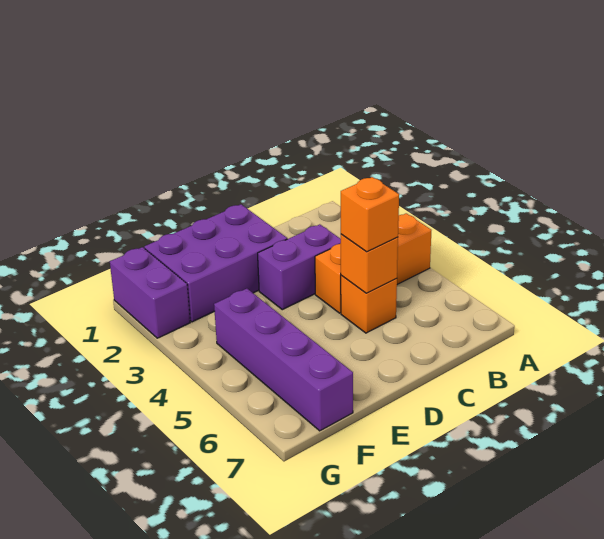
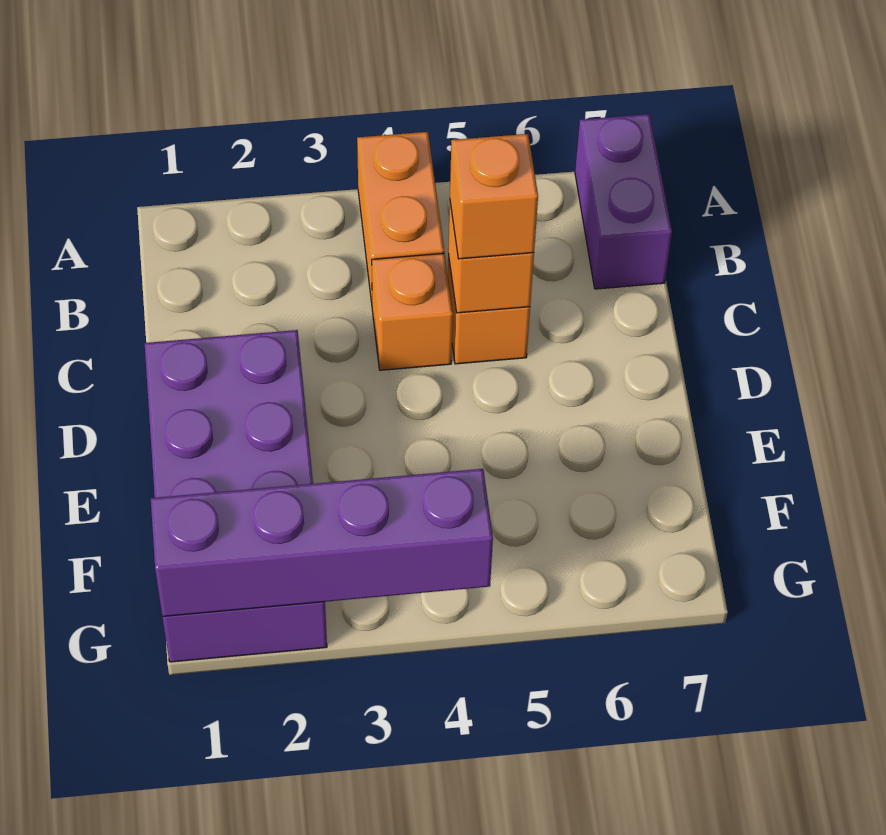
purple brick C3:D3 level 1 -> purple brick A7:B7 level 1
purple brick F4:F7 level 1 -> purple brick G1:G4 level 2

